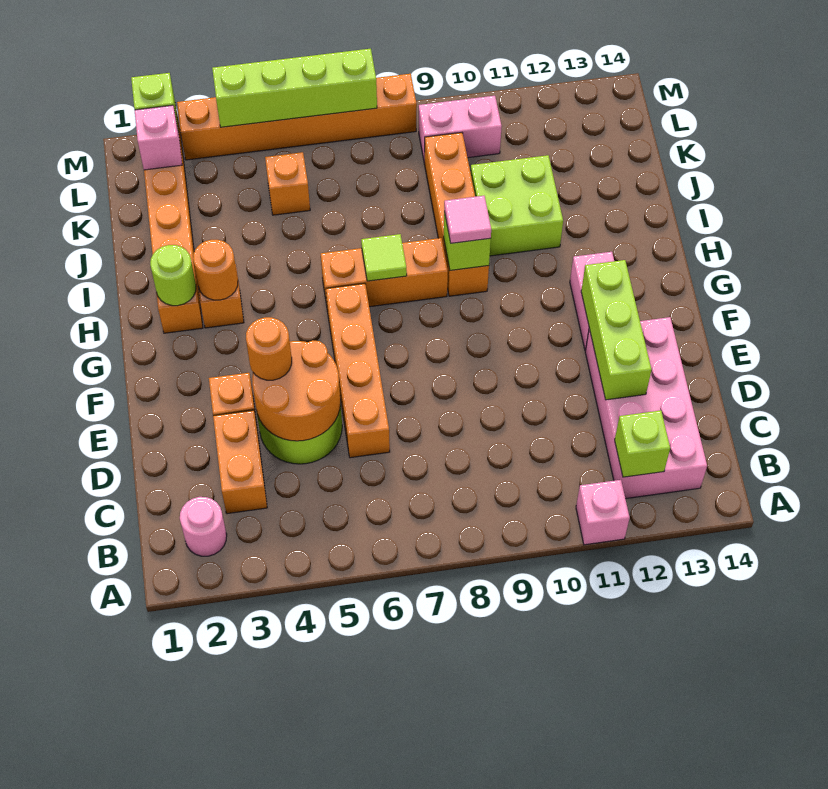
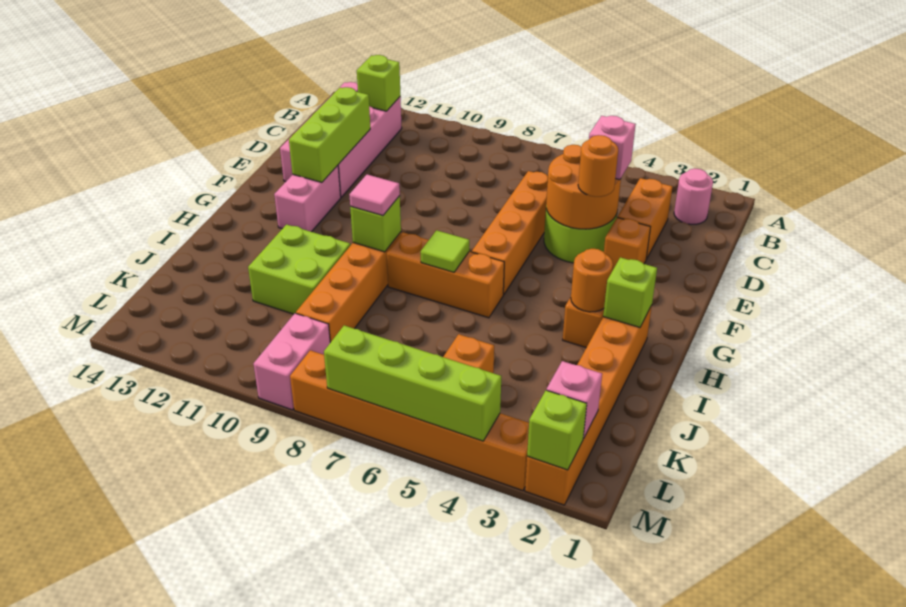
pink brick A11 level 1 -> pink brick D4 level 3
lime round brick H2 level 2 -> lime brick H2 level 2
pink brick L9:L10 level 1 -> pink brick L9:M9 level 1

